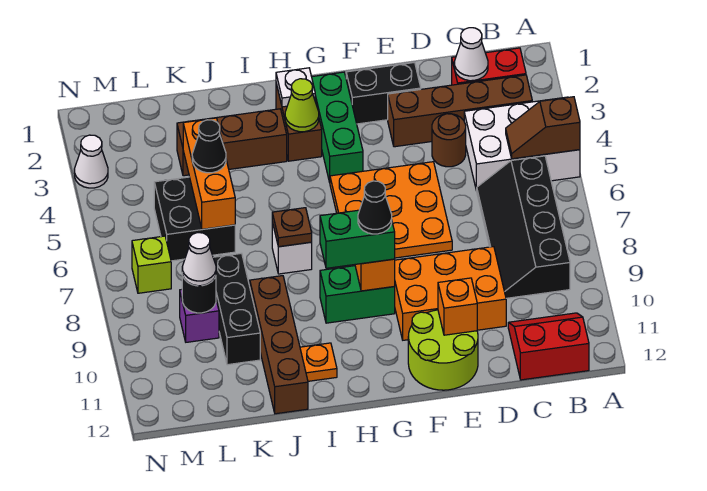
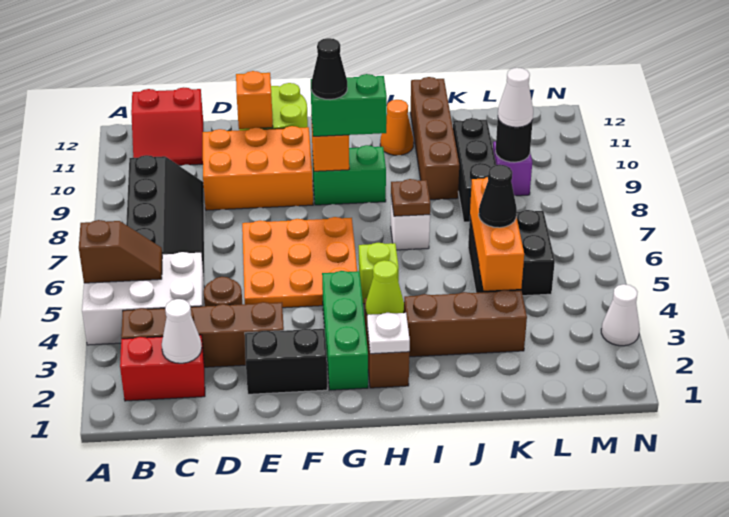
orange plate I11 level 1 -> orange cone I11 level 1
lime brick M7 level 1 -> lime brick H5 level 1

